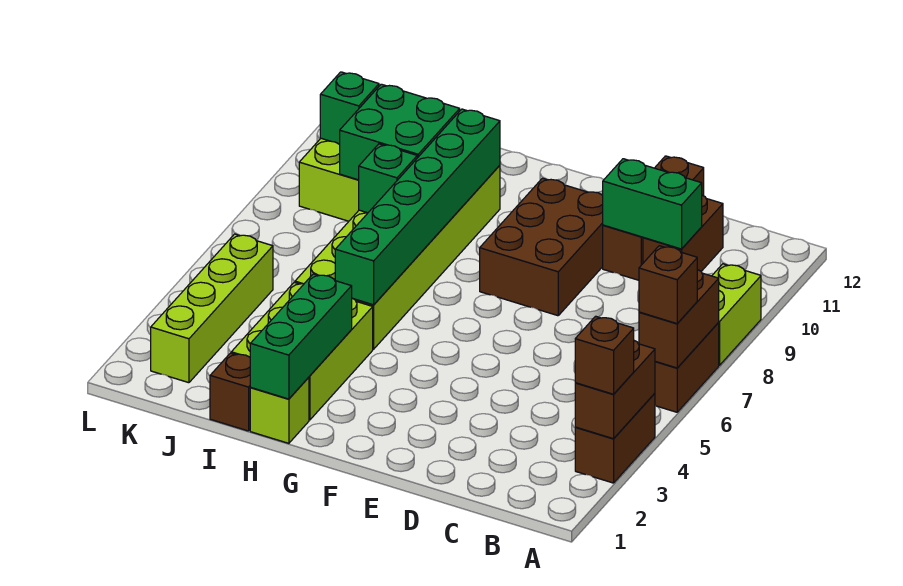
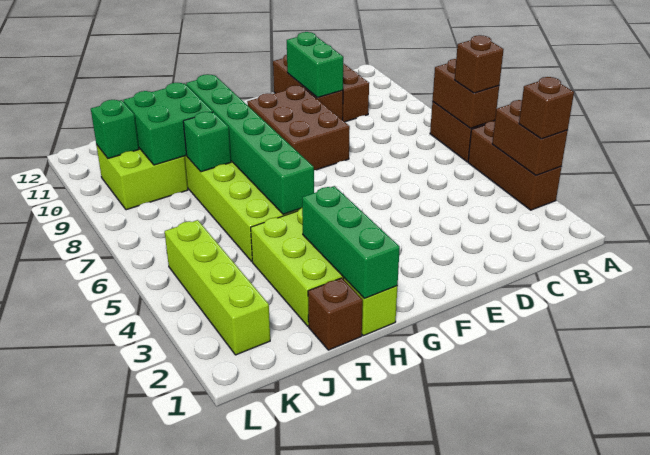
brown brick A3:A4 level 1 -> brown brick A3:A5 level 1
lime brick A8:A9 level 1 -> none
green brick C10:D10 level 2 -> green brick D10:D11 level 2

